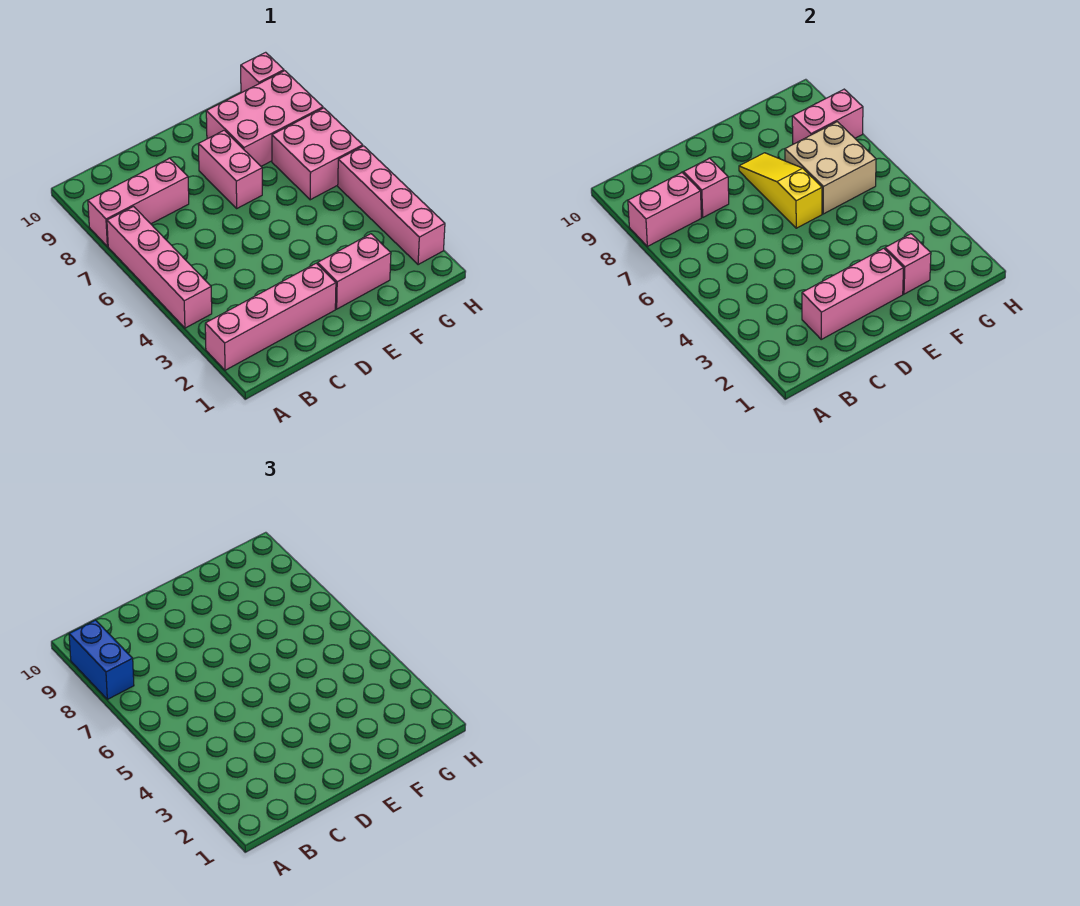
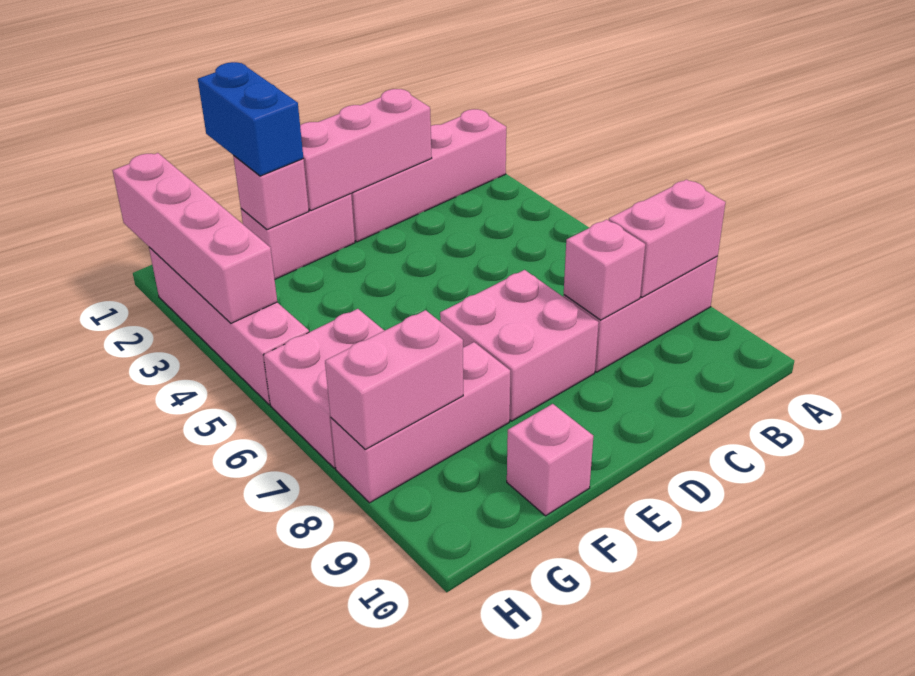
pink brick A4:A7 level 1 -> pink brick H1:H4 level 2
blue brick A8:A9 level 3 -> blue brick F1:F2 level 3
yellow slope E6:E8 level 2 top 6 -> none
pink brick E7:E8 level 1 -> pink brick D7:E8 level 1
tan brick F6:G7 level 2 -> none
pink brick F8:H9 level 1 -> pink brick F8:H8 level 1
pink brick H10 level 1 -> pink brick F10 level 1

